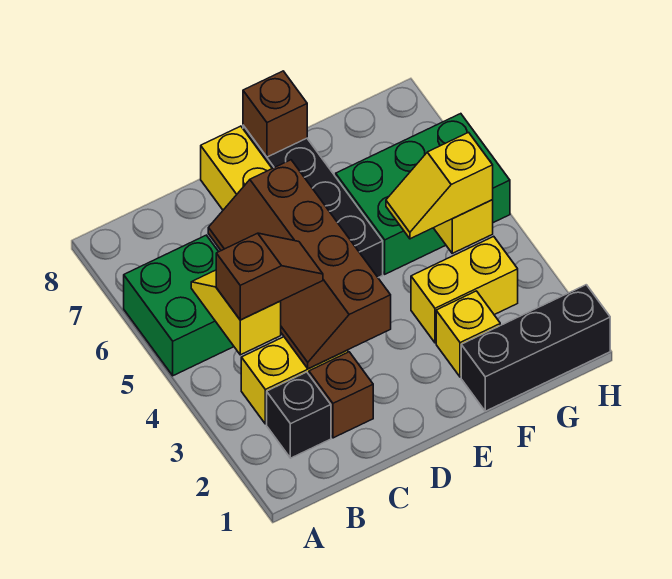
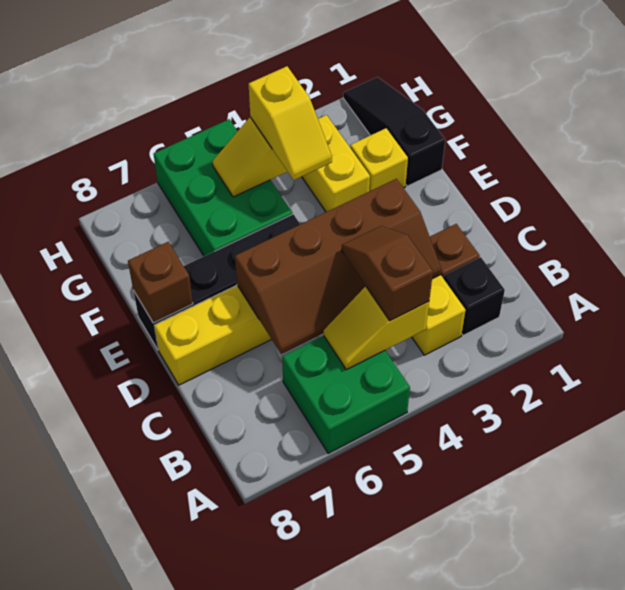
black brick F1:H1 level 1 -> black slope F1:H1 level 1 top F

